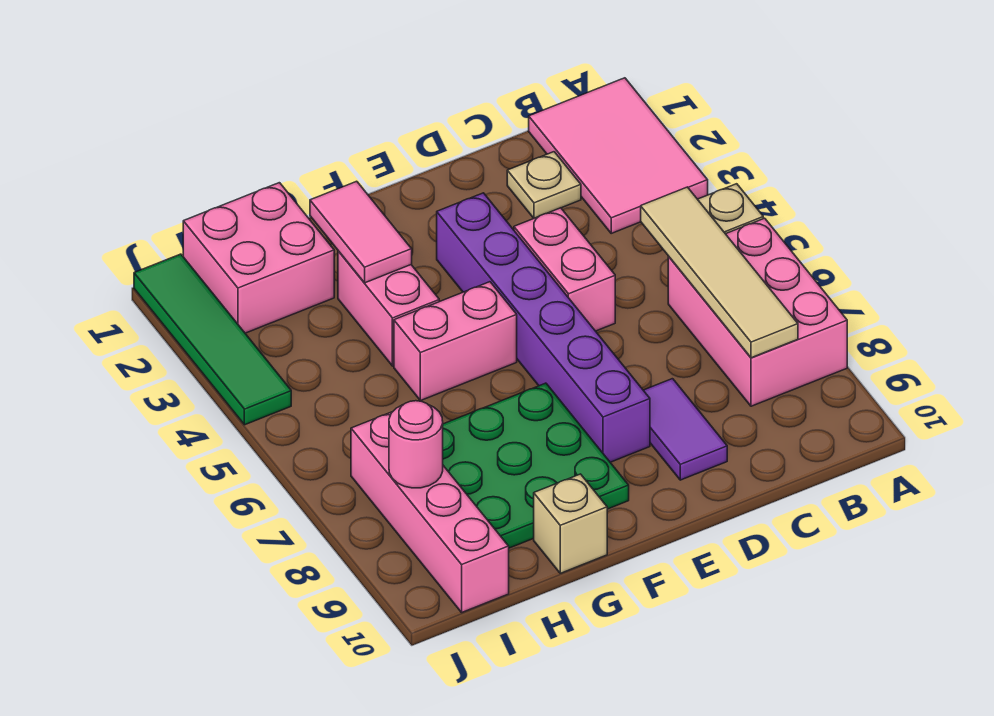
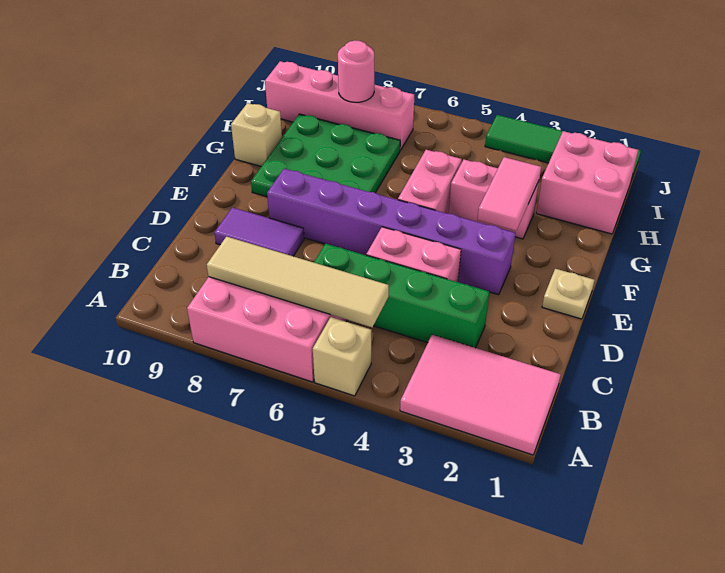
tan plate C2 level 1 -> tan plate E1 level 1
none -> green brick C3:C6 level 1
pink tile G2:G3 level 2 -> pink tile F3:G3 level 2

